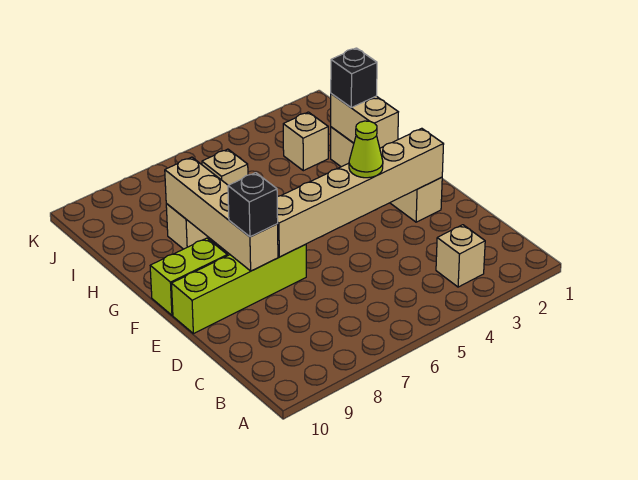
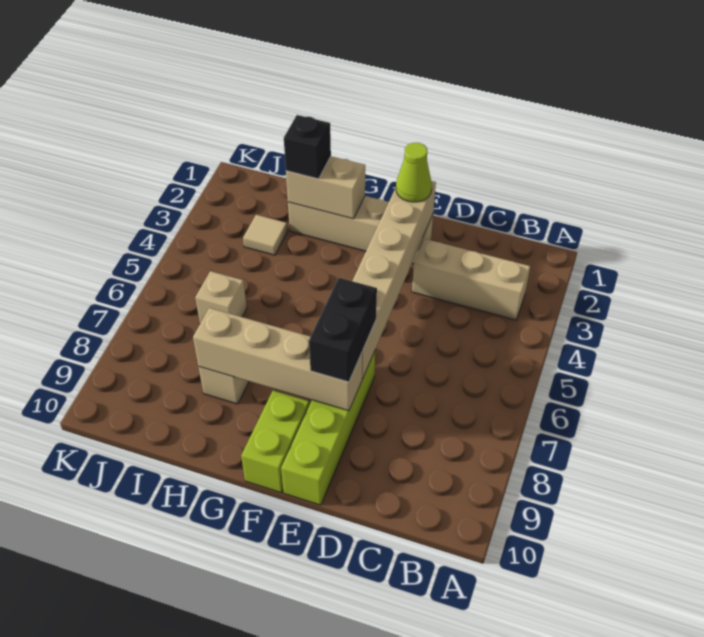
tan brick B3 level 1 -> tan brick B3:D3 level 1
lime cone E4 level 3 -> lime cone E2 level 3
black brick E8 level 3 -> black brick E7:E8 level 3
tan brick I3 level 1 -> tan tile I3 level 1

